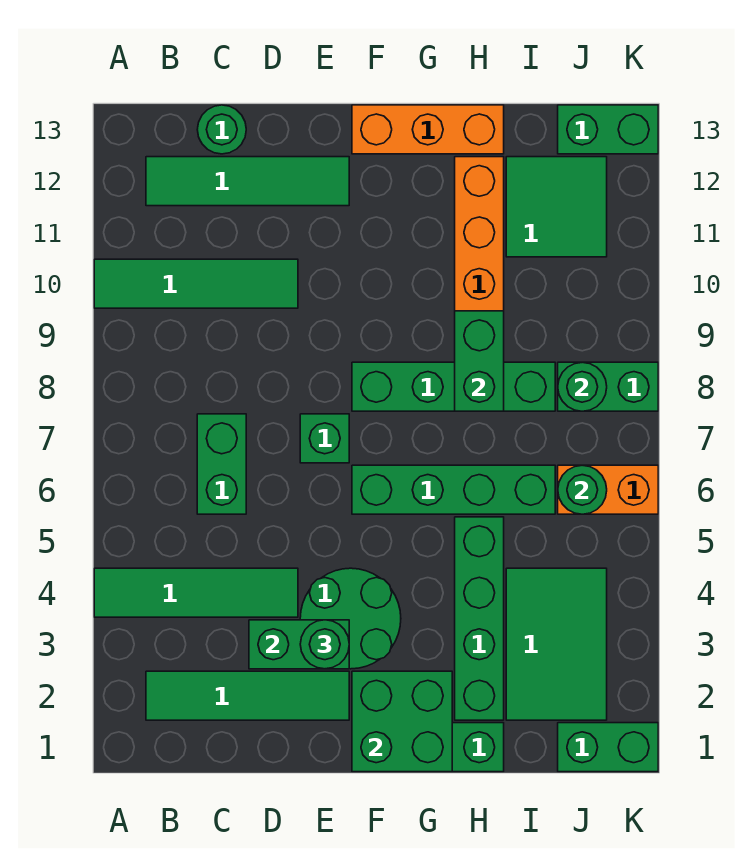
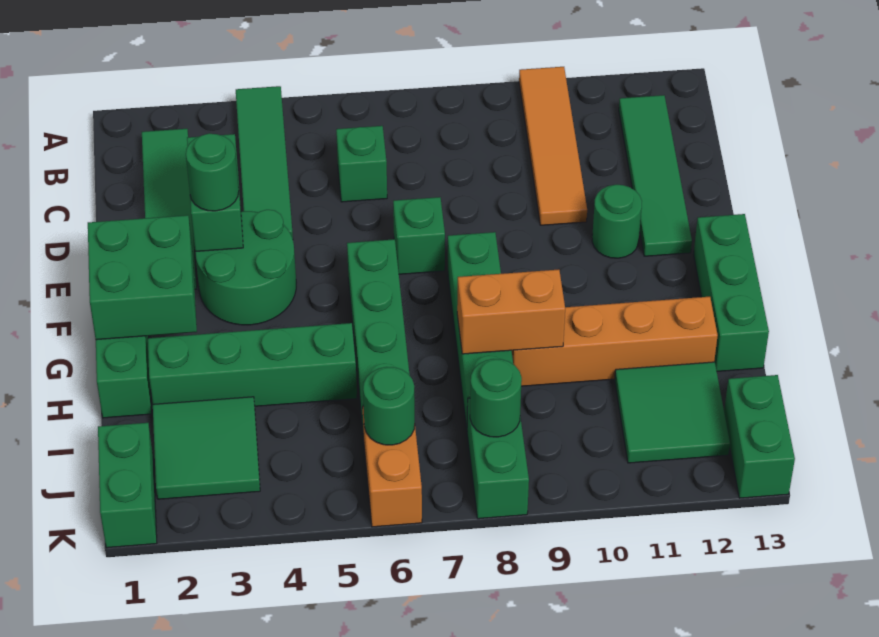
green tile A10:D10 level 1 -> orange tile A10:D10 level 1
green brick C6:C7 level 1 -> green brick C6 level 1
green round brick C13 level 1 -> green round brick E11 level 1
orange brick F13:H13 level 1 -> green brick F13:H13 level 1
green brick H8:H9 level 2 -> orange brick H8:H9 level 2
green tile I2:J4 level 1 -> green tile I2:J3 level 1

